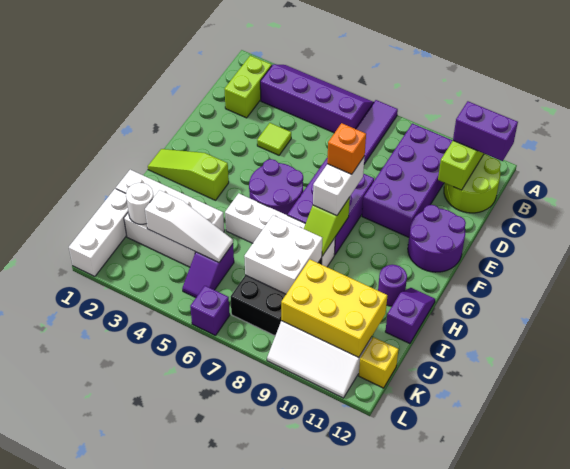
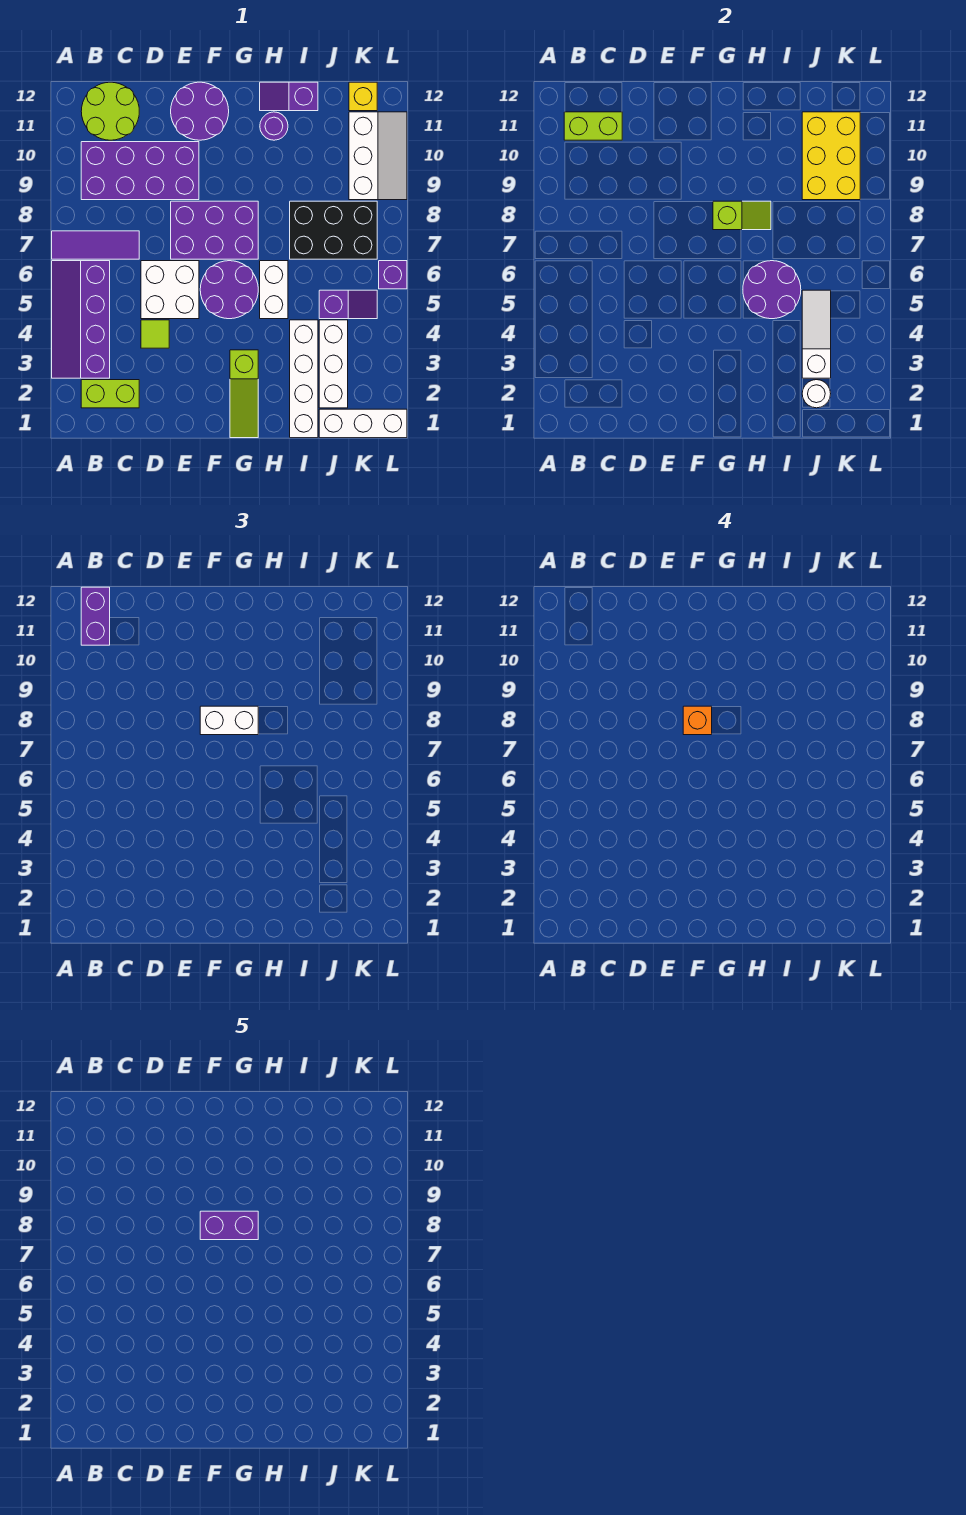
none -> purple brick F8:G8 level 5
white brick H5:H8 level 1 -> white brick H5:H6 level 1
none -> purple round brick H5:I6 level 2
white brick I7:J8 level 2 -> white brick D5:E6 level 1

